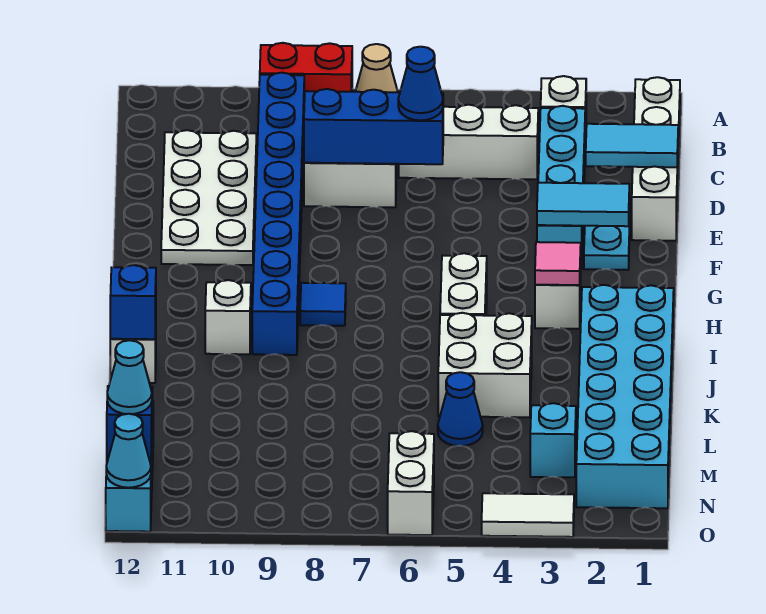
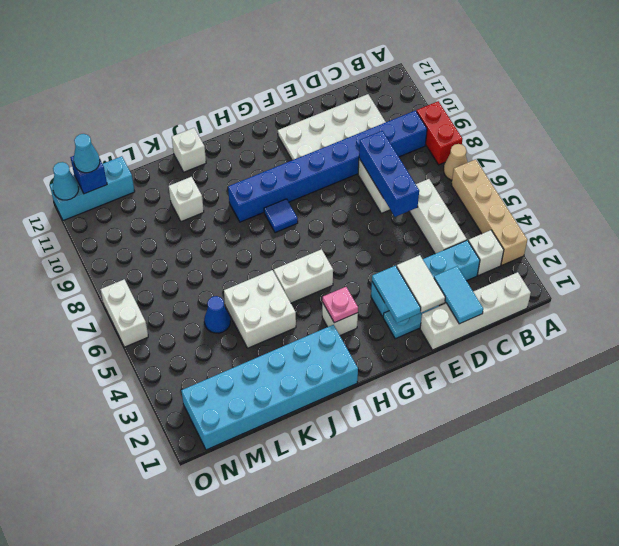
none -> tan brick A3:A6 level 1
blue cone D6 level 3 -> none
pink tile H3 level 2 -> pink plate H3 level 2
white brick I10 level 1 -> white brick K10 level 1
blue brick J12 level 2 -> none
cyan brick M3 level 1 -> none
white brick N6:O6 level 1 -> white brick O6:O7 level 1
white tile O3:O4 level 1 -> white tile E2:E3 level 2

